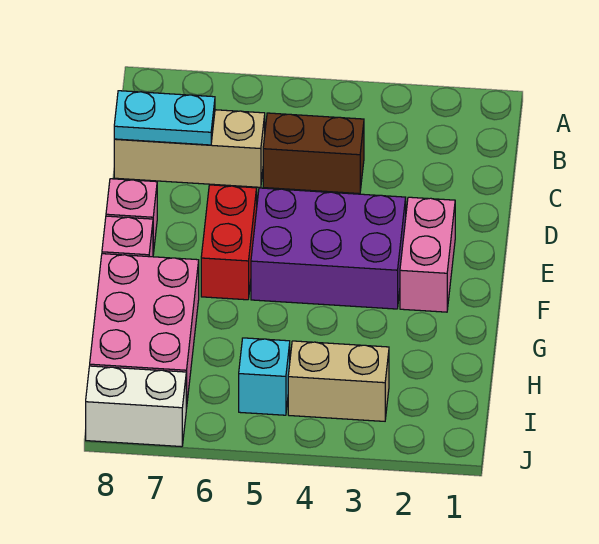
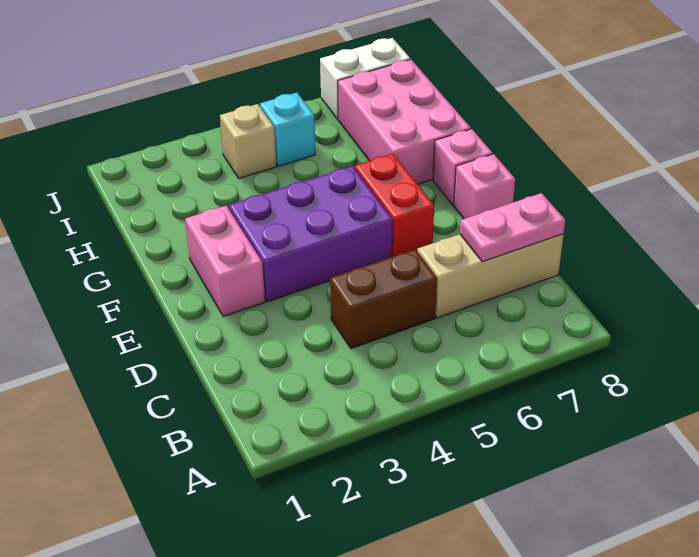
cyan plate C7:C8 level 2 -> pink plate C7:C8 level 2
tan brick I3:I4 level 1 -> tan brick I4 level 1

